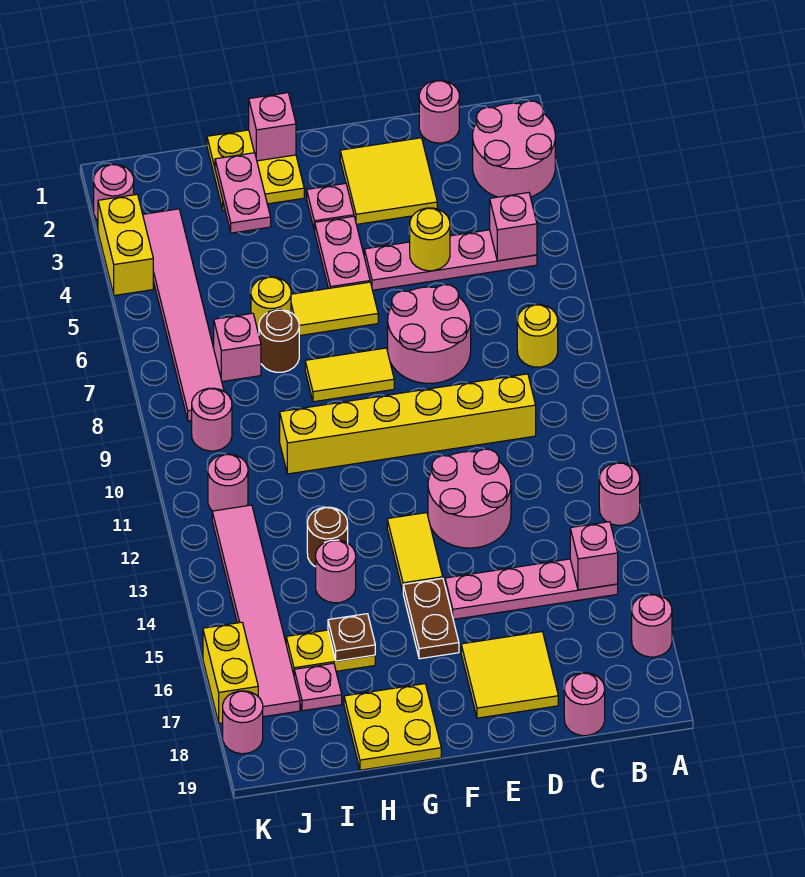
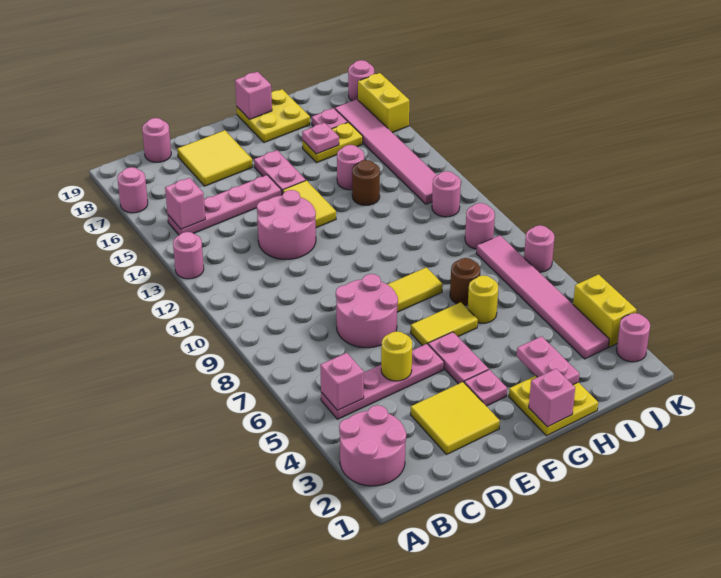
yellow round brick B8 level 1 -> none
pink round brick C1 level 1 -> pink round brick K7 level 1
yellow brick C10:H10 level 1 -> none
brown plate F15:F16 level 1 -> pink plate F15:F16 level 1
brown plate H16 level 2 -> pink plate H16 level 2
pink brick I7 level 1 -> pink brick G19 level 2

